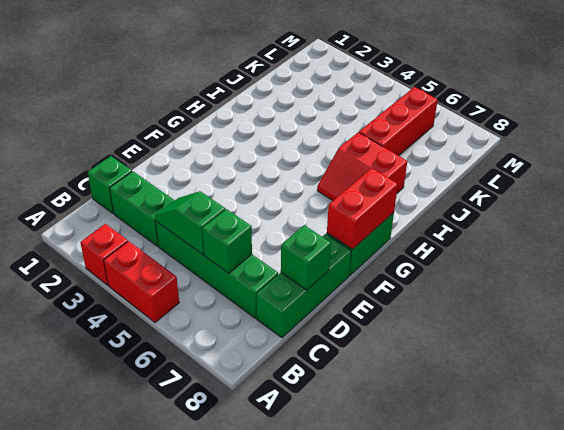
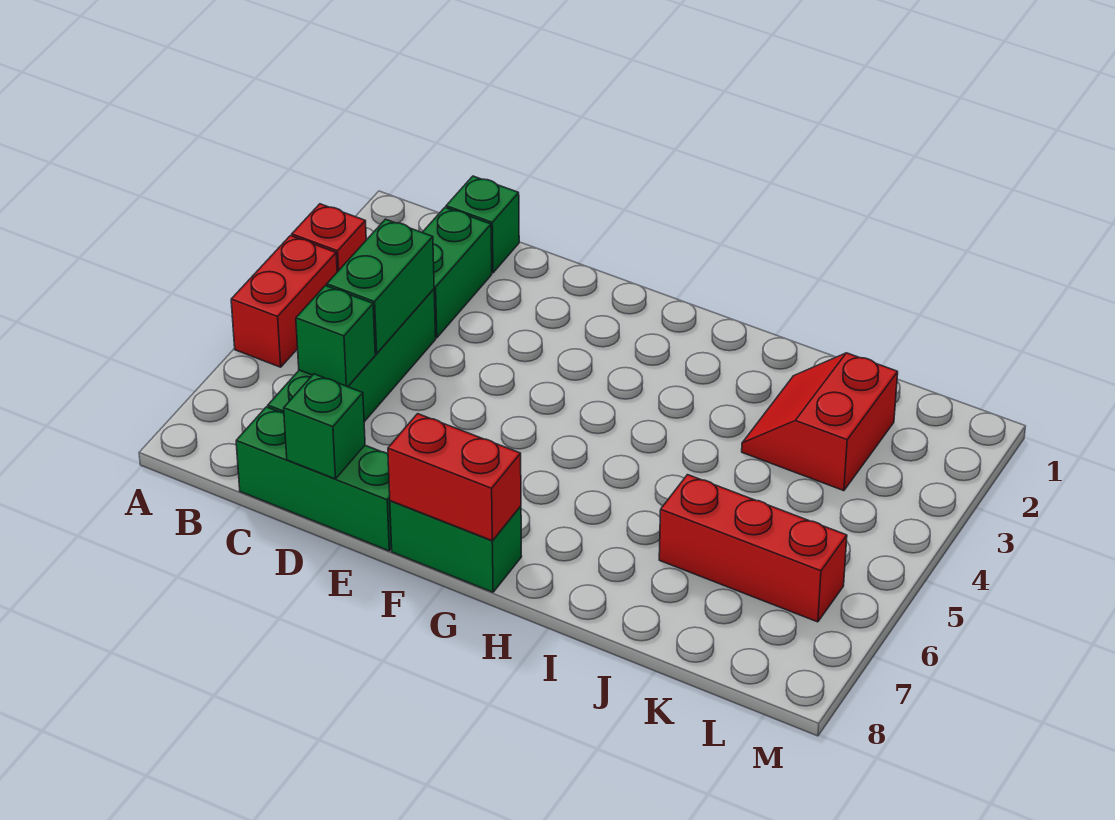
green slope C4:C5 level 2 top 5 -> green brick C4:C5 level 2
red slope H6:I7 level 1 top I -> red slope J2:K3 level 1 top K

